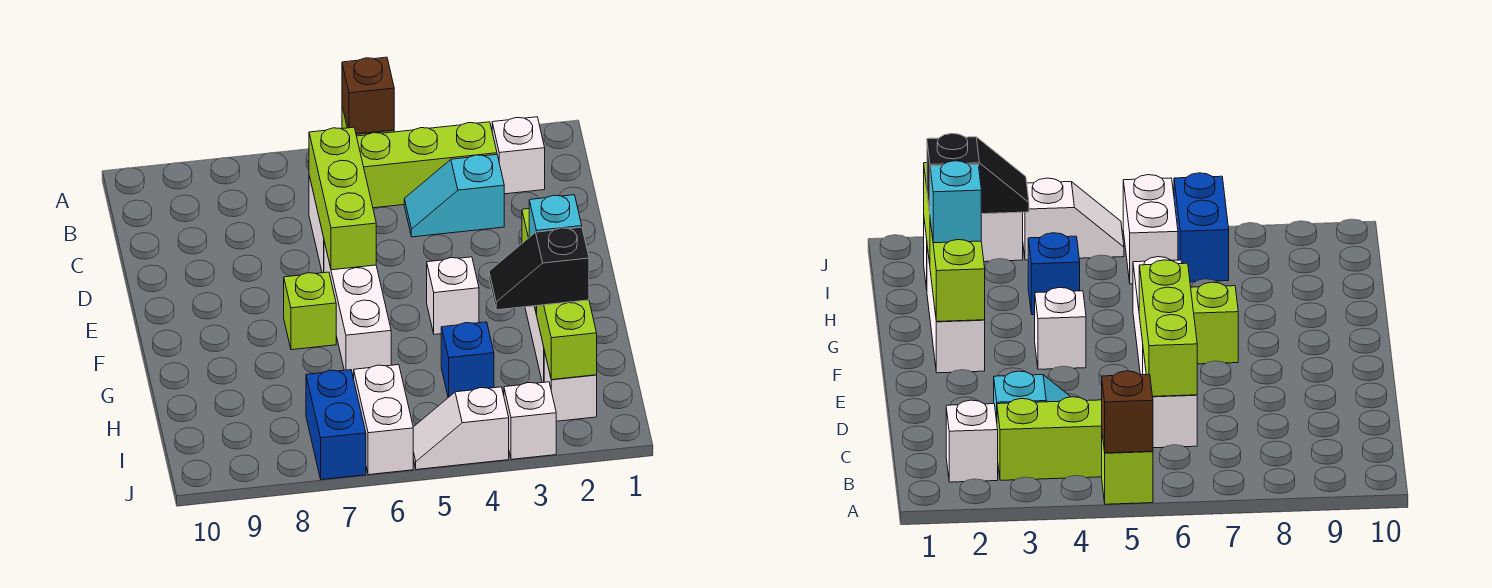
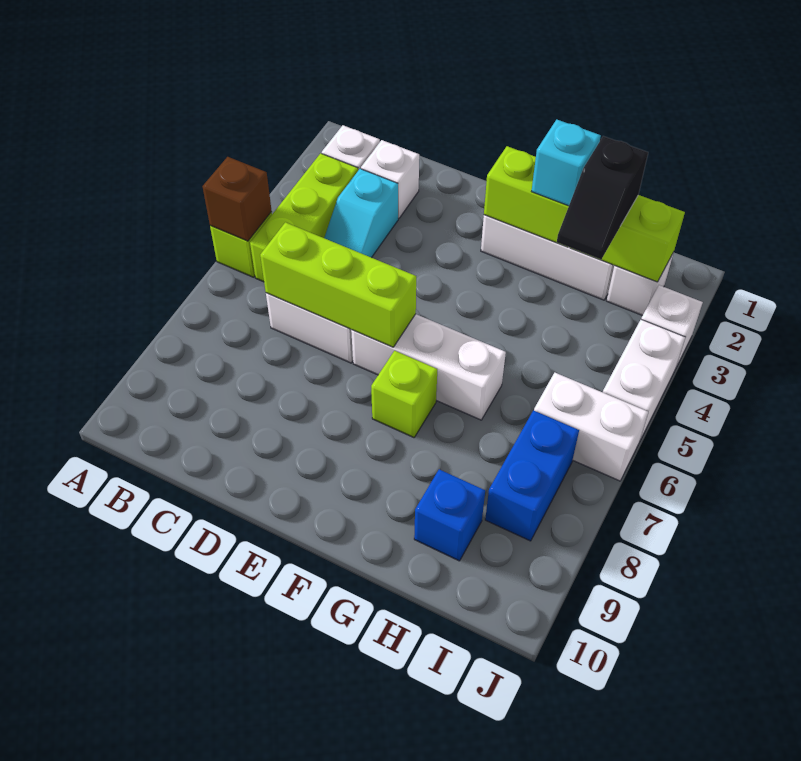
white brick F4 level 1 -> white brick C2 level 1
blue brick H4 level 1 -> blue brick H9 level 1
blue brick I7:J7 level 1 -> blue brick I7:I8 level 1
white slope J4:J5 level 1 top 4 -> white brick J4:J5 level 1

